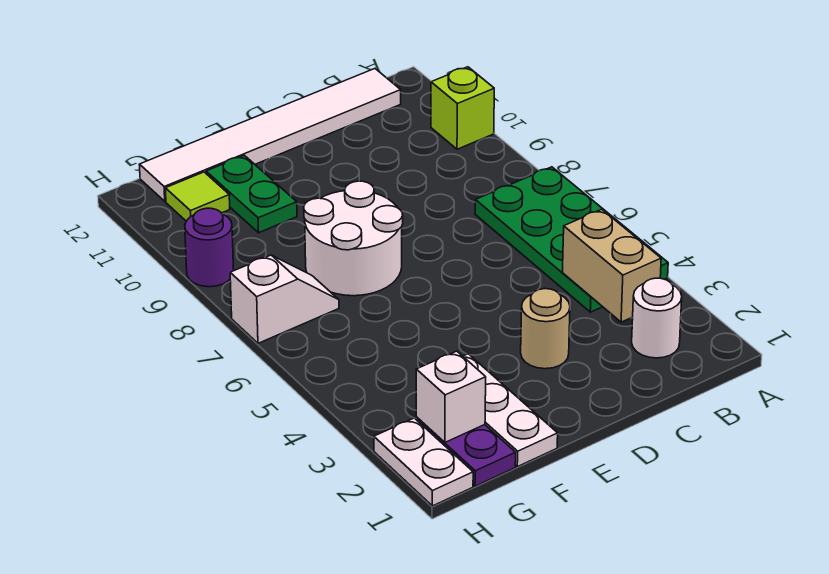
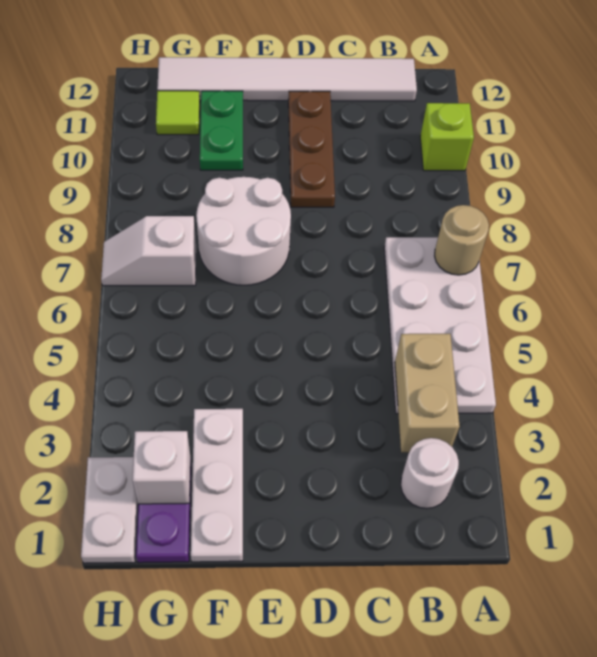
green plate A4:B7 level 1 -> white plate A4:B7 level 1
tan round brick D3 level 1 -> tan round brick A7 level 2
none -> brown plate D9:D11 level 1
white slope G7:H7 level 1 top H -> white slope G7:H7 level 1 top G
purple round brick H9 level 1 -> none

